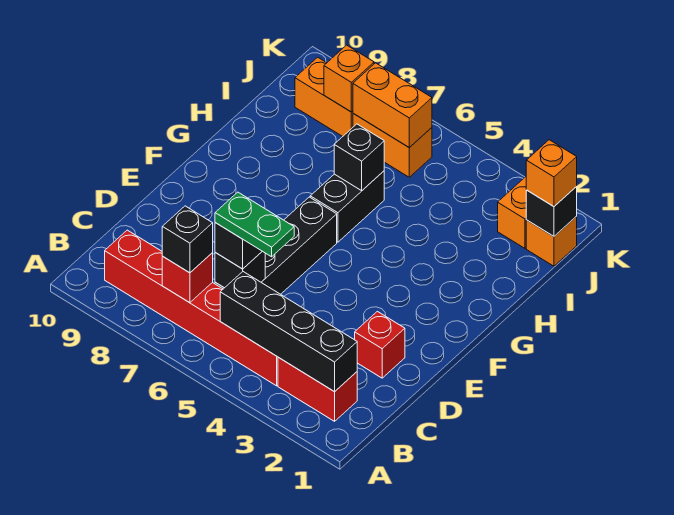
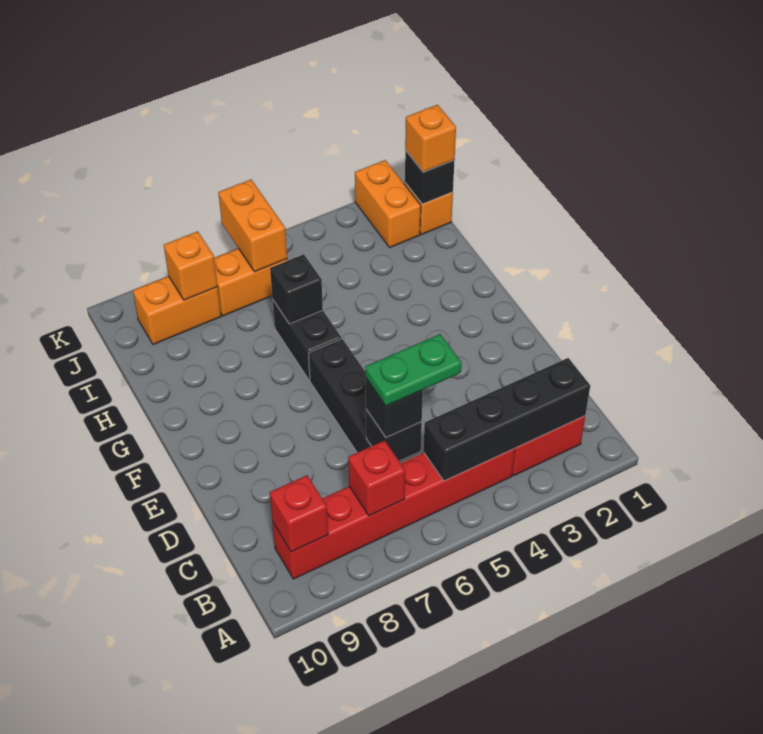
black brick B7 level 3 -> none
red brick D2 level 1 -> red brick B9 level 2
orange brick J6:J7 level 2 -> orange brick J6:K6 level 2

